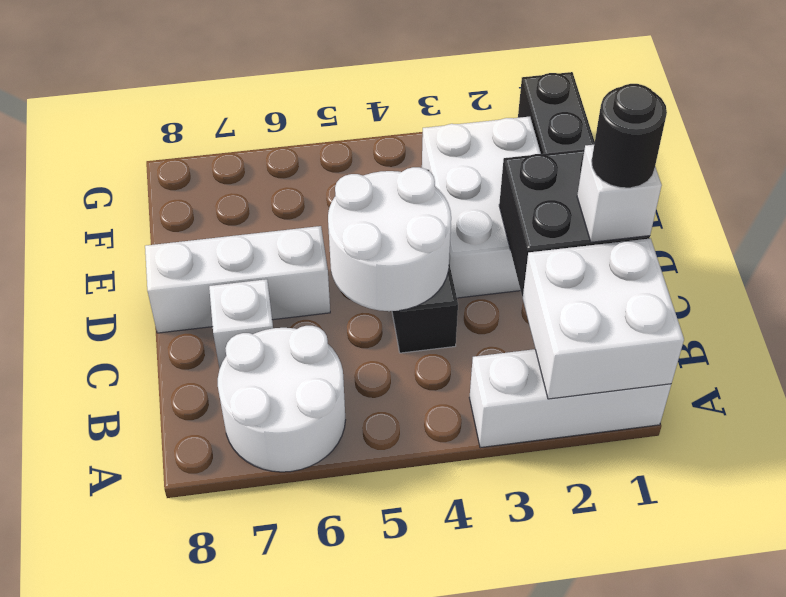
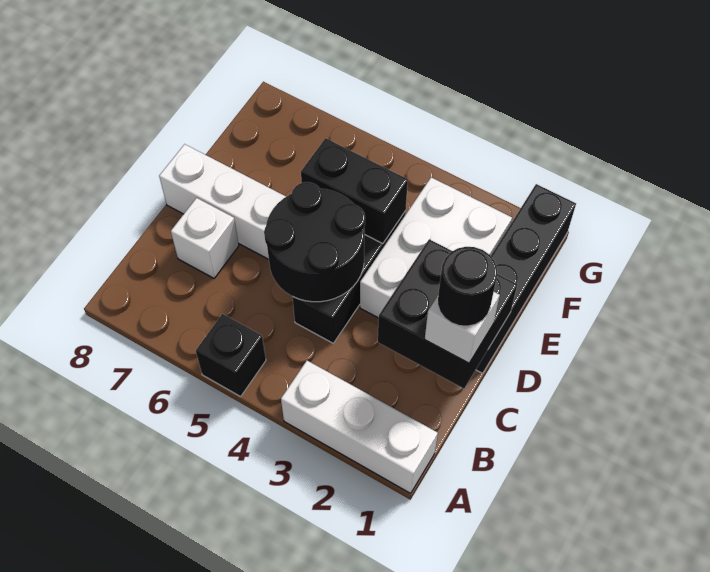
white brick A1:B2 level 2 -> none
none -> black brick A5 level 1
white round brick A6:B7 level 1 -> none
white round brick C4:D5 level 2 -> black round brick C4:D5 level 2
none -> black brick E4:E5 level 2

